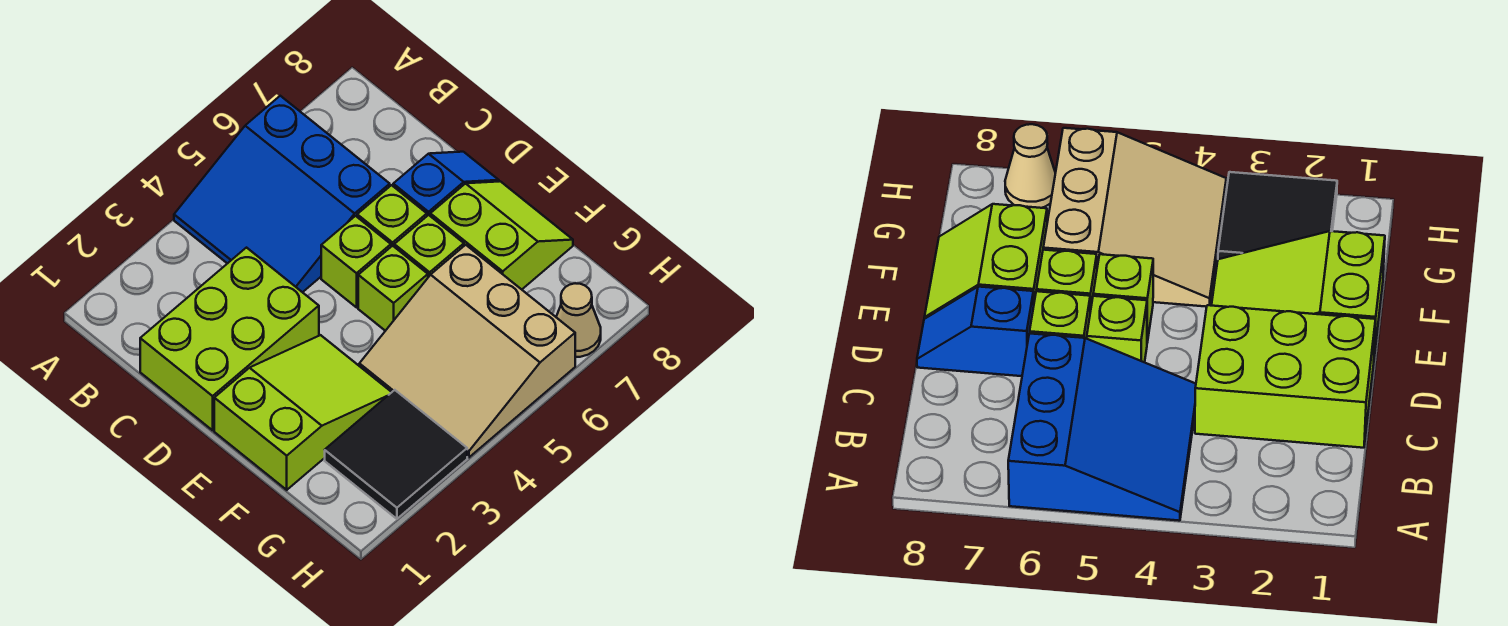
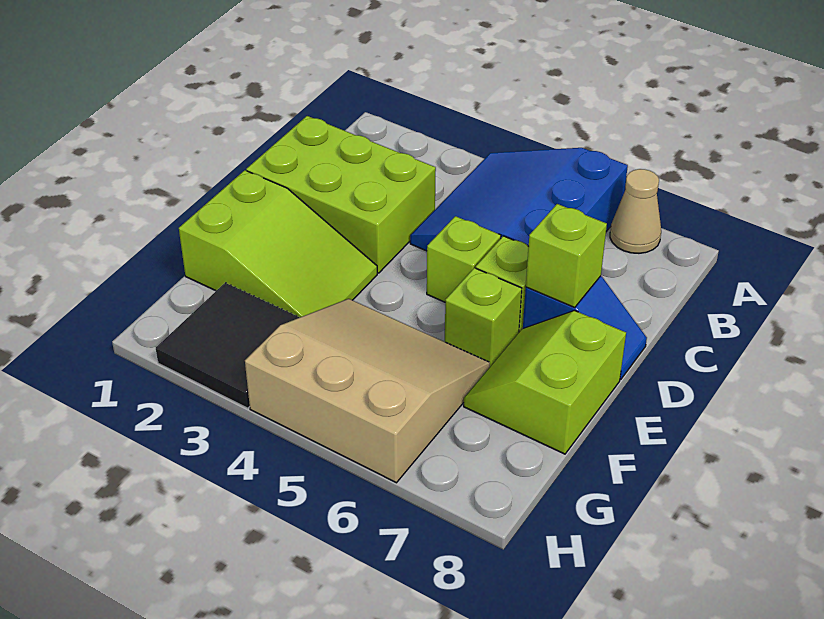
lime brick E5 level 1 -> lime brick D7 level 2
lime slope E7:F8 level 1 top 7 -> lime slope E7:F8 level 1 top 8
tan slope F4:H6 level 1 top 6 -> tan slope F4:H6 level 1 top H
tan cone H7 level 1 -> tan cone A7 level 1

